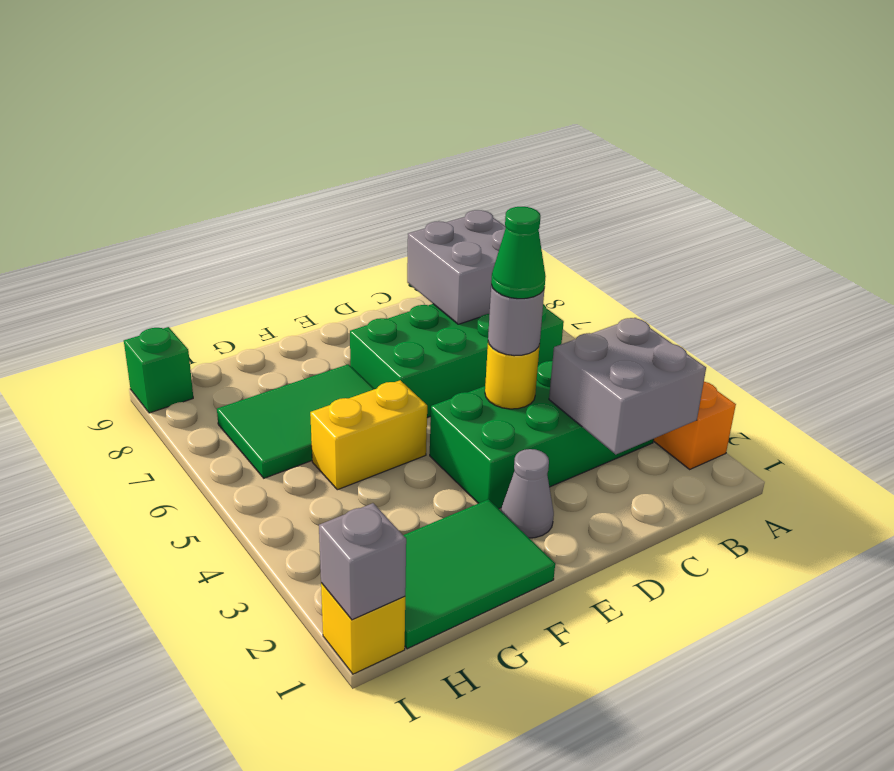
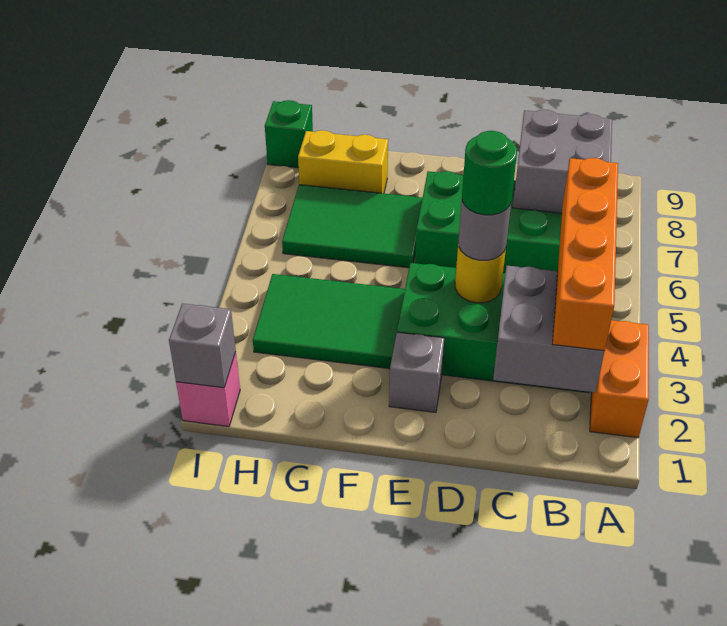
none -> orange brick B2:B5 level 3
green cone D4 level 4 -> green round brick D4 level 4
grey cone E2 level 1 -> grey brick E2 level 1
green tile F1:H2 level 1 -> green tile F3:H4 level 1
yellow brick F5:G5 level 1 -> yellow brick G8:H8 level 1
yellow brick I1 level 1 -> pink brick I1 level 1

